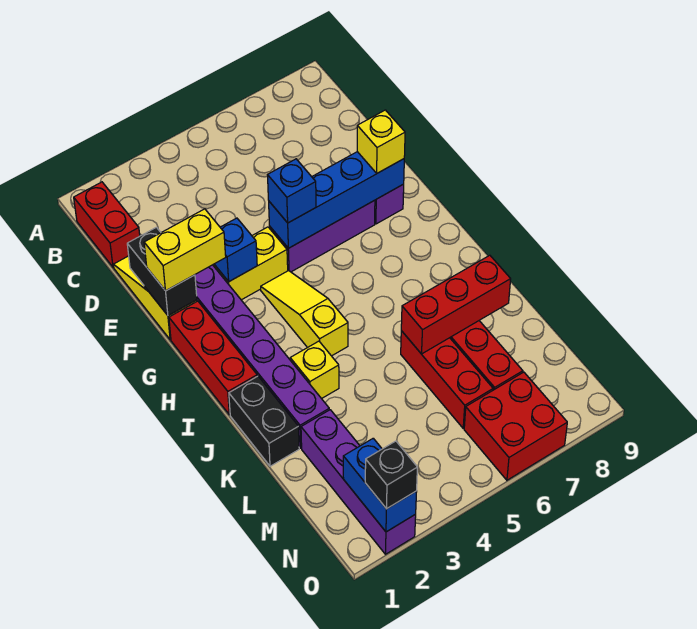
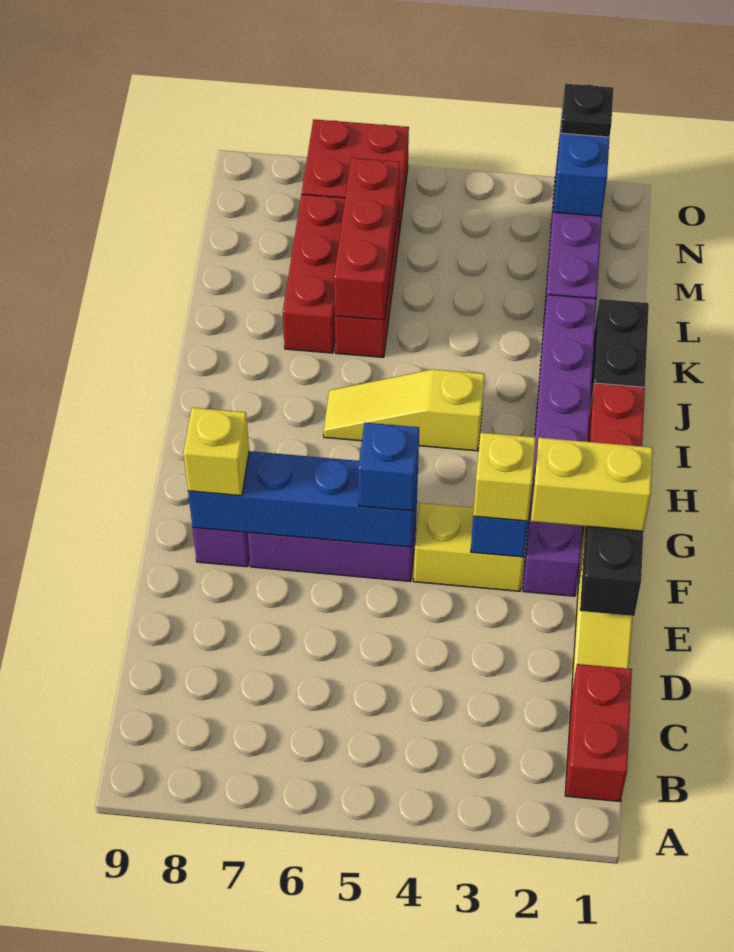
yellow slope G4:I4 level 1 top I -> yellow slope I4:I6 level 1 top 4
yellow brick J3 level 1 -> yellow brick F3 level 3
red brick K6:K8 level 2 -> red brick K6:M6 level 2
black brick O2 level 3 -> black plate O2 level 3

